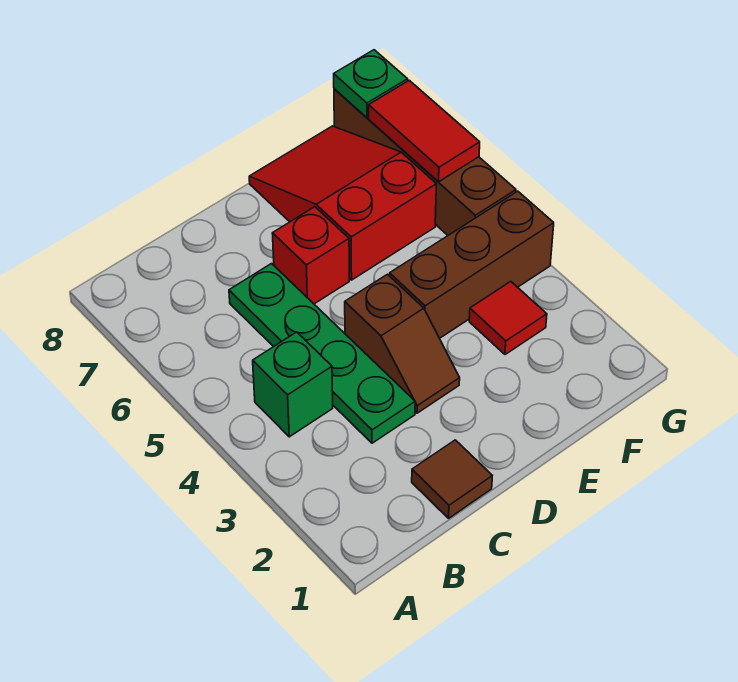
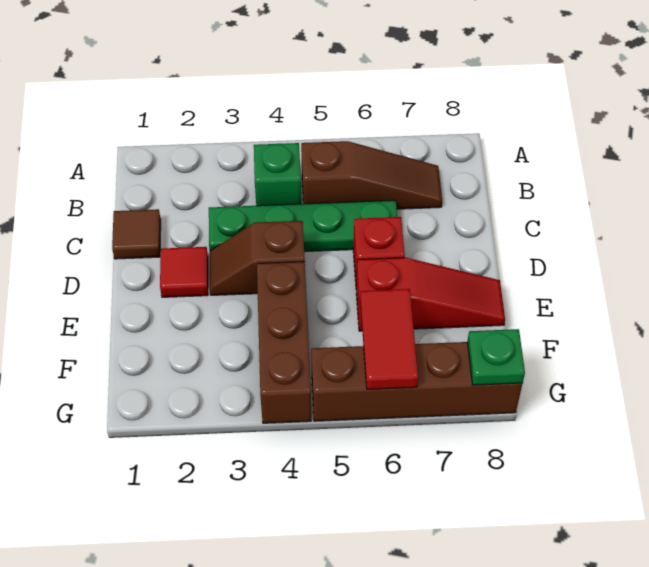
none -> brown slope B5:B7 level 1 top 5
red slope E6:F8 level 1 top 6 -> red slope E6:E8 level 1 top 6
red tile F3 level 1 -> red tile D2 level 1
red tile G6:G7 level 2 -> red tile F6:G6 level 2

